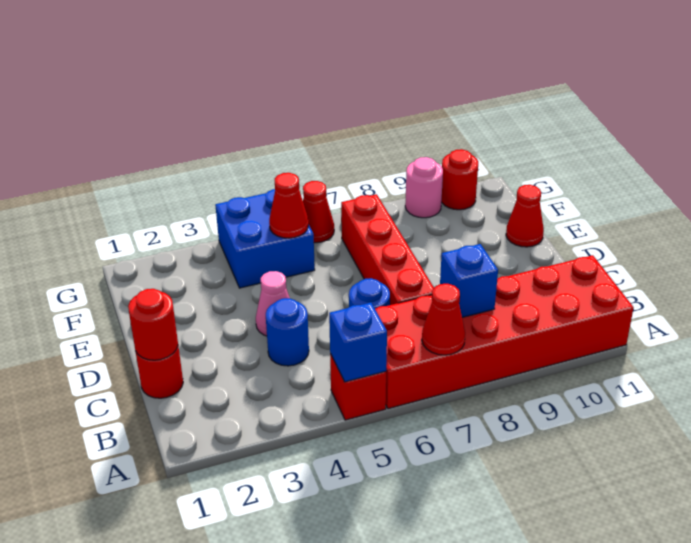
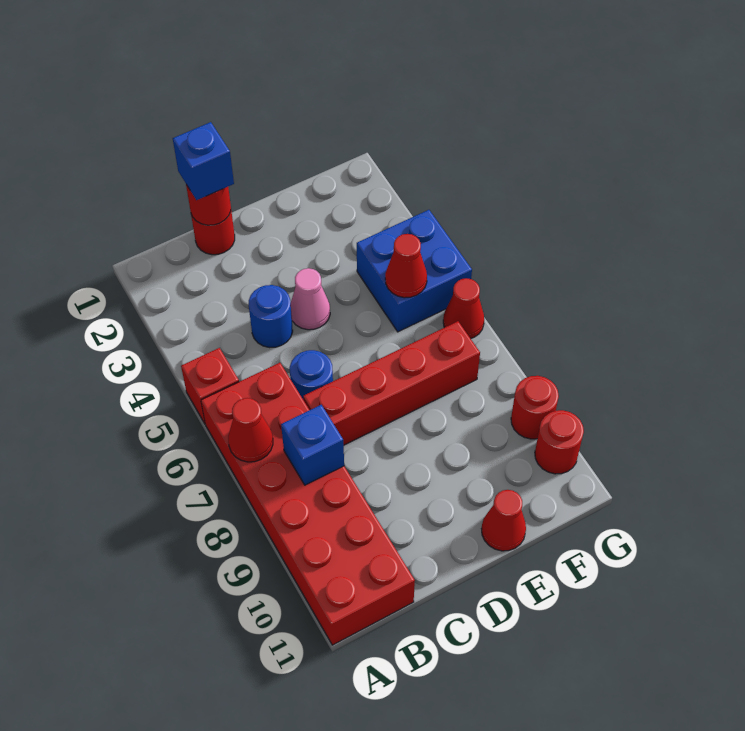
blue brick A5 level 2 -> blue brick C1 level 3
pink round brick G9 level 1 -> red round brick G9 level 1

